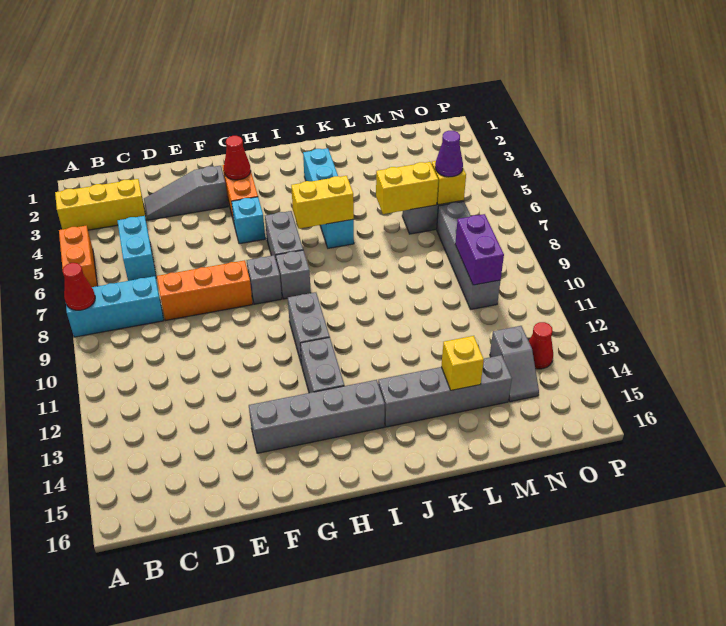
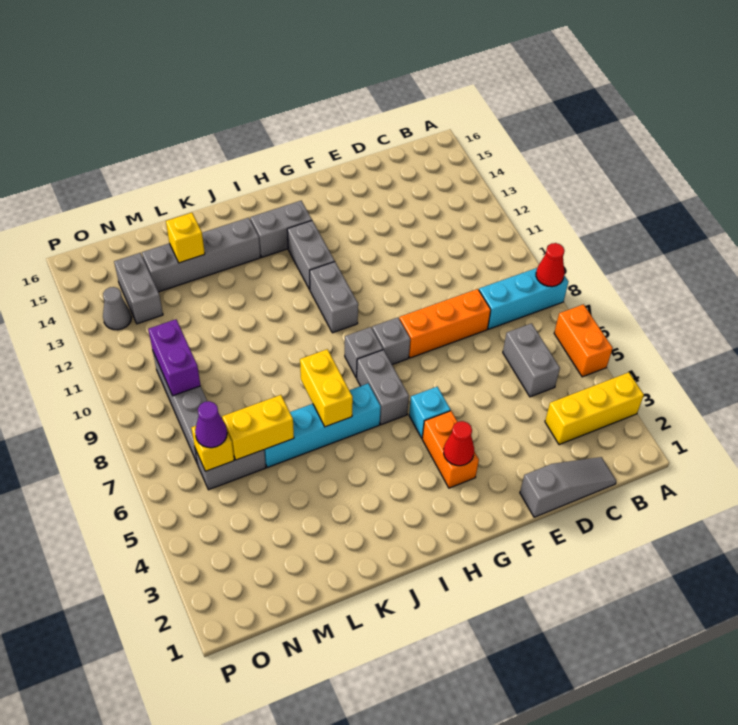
cyan brick C5:C6 level 1 -> grey brick C5:C6 level 1
grey slope D3:F3 level 1 top F -> grey slope C1:E1 level 1 top E
grey brick F14:I14 level 1 -> grey brick H14:I14 level 1
yellow brick I6:J6 level 2 -> yellow brick J6:J7 level 2
cyan brick J3:J6 level 1 -> cyan brick I6:L6 level 1
grey slope N13:N14 level 1 top 13 -> grey brick N13:N14 level 1
red cone O13 level 1 -> grey cone O13 level 1

